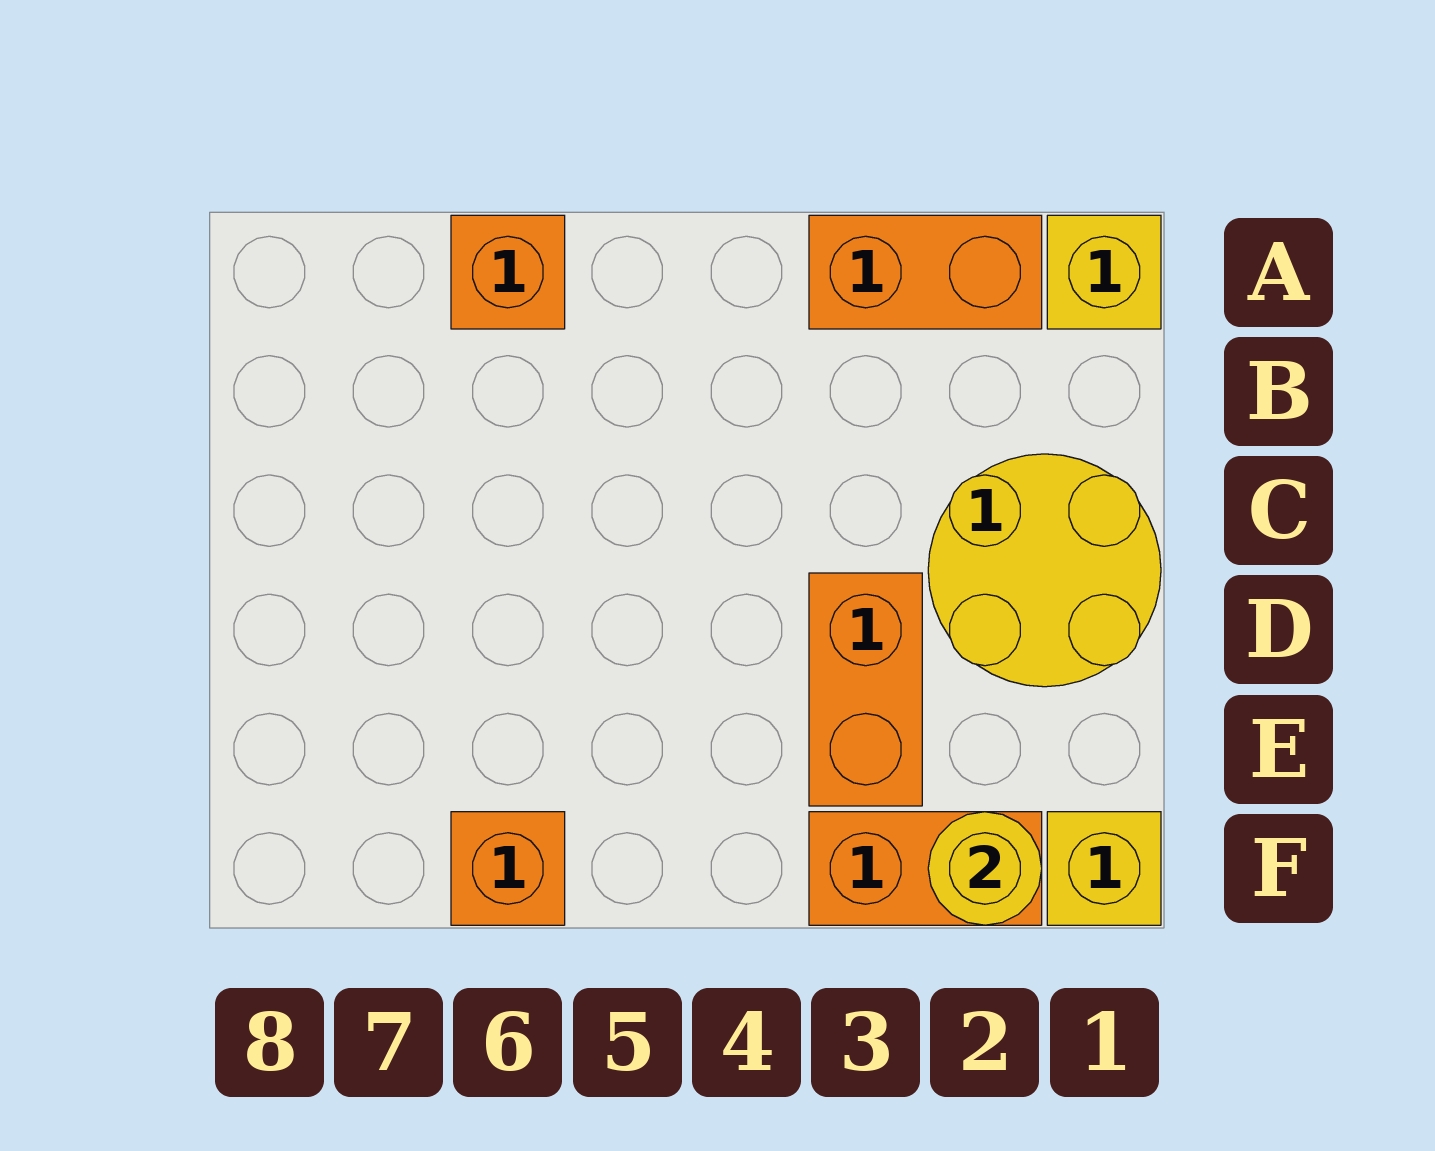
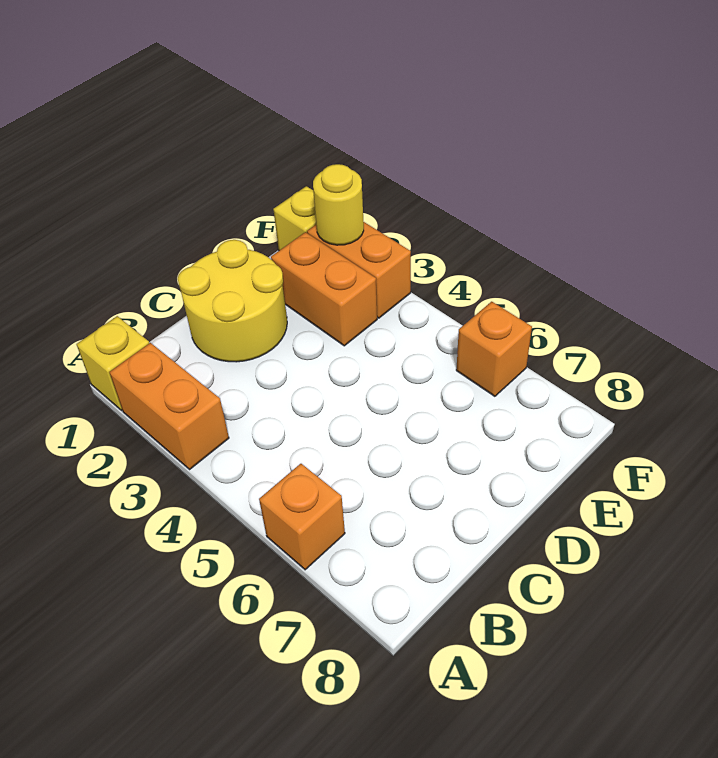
orange brick D3:E3 level 1 -> orange brick E2:E3 level 1

